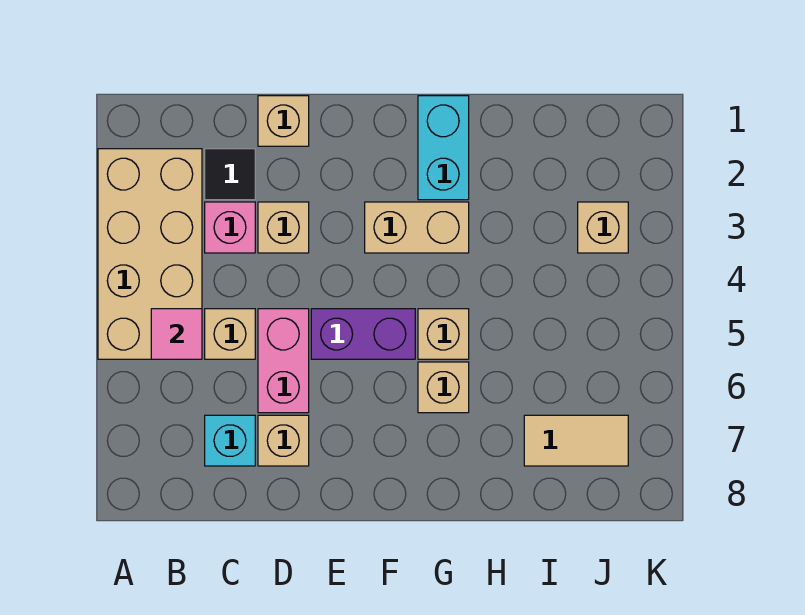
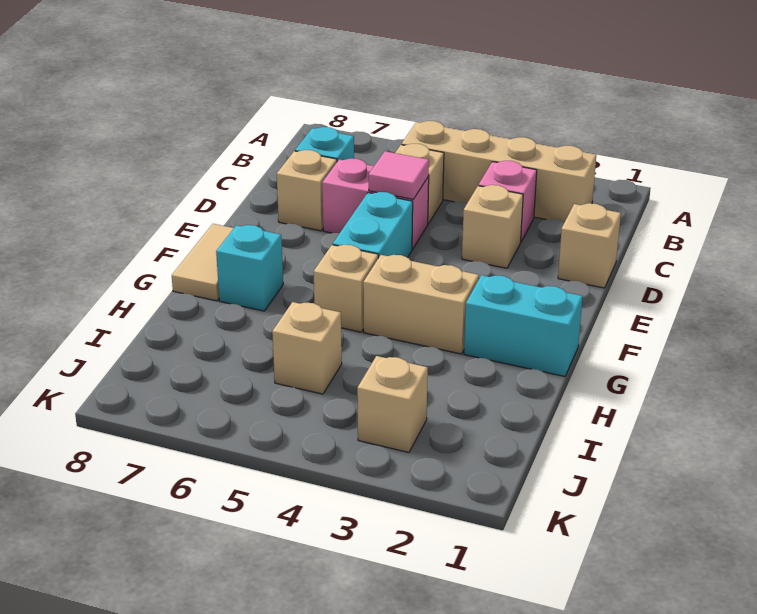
tan brick A2:B5 level 1 -> tan brick B2:B5 level 1
pink tile B5 level 2 -> pink tile D5 level 2
black tile C2 level 1 -> none
purple brick E5:F5 level 1 -> cyan brick E5:F5 level 1
tan brick F3:G3 level 1 -> tan brick G3:G4 level 1
tan brick G6 level 1 -> tan brick I5 level 1
none -> cyan brick G7 level 1
tan tile I7:J7 level 1 -> tan tile F8:G8 level 1

